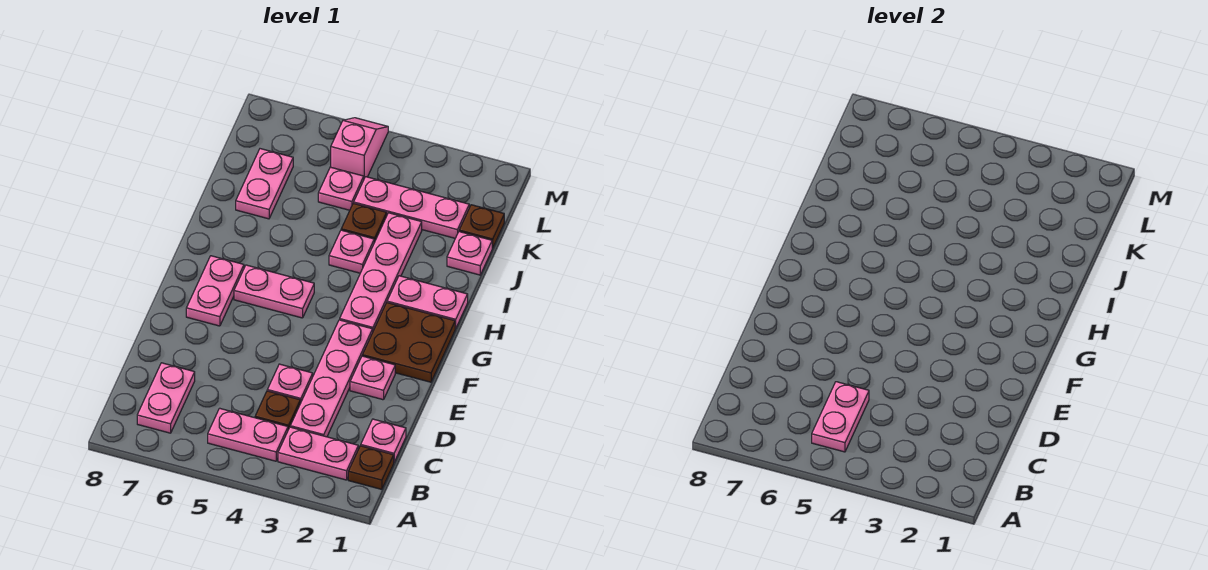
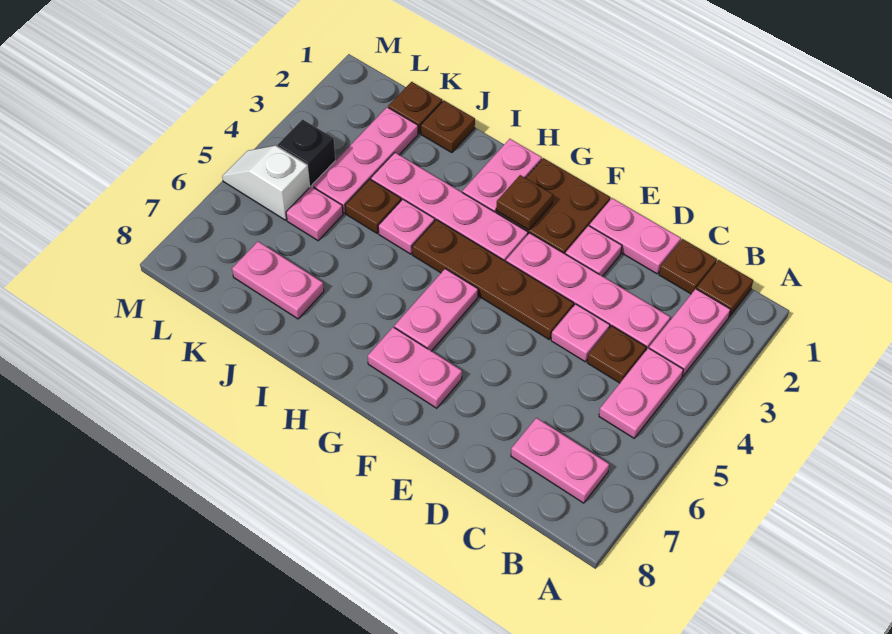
pink plate B5:C5 level 2 -> pink plate D1:E1 level 1
pink plate C1 level 1 -> brown plate C1 level 1
none -> brown plate E4:H4 level 1
none -> brown plate G2 level 2
pink plate J1 level 1 -> brown plate J1 level 1
none -> black brick L4 level 1
pink slope L5:M5 level 1 top L -> white slope L5:M5 level 1 top L

